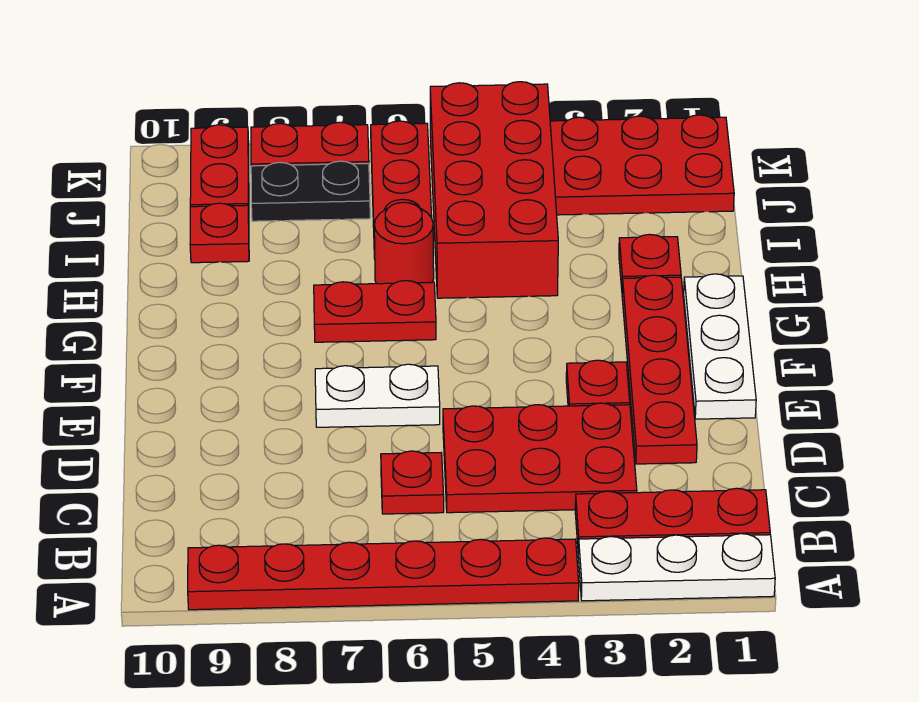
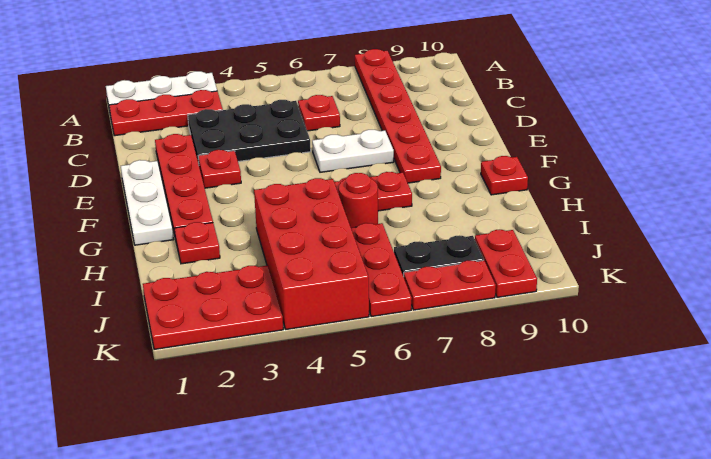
red plate A4:A9 level 1 -> red plate A8:F8 level 1
red plate C3:D5 level 1 -> black plate C3:D5 level 1
red plate I9 level 1 -> red plate G10 level 1

